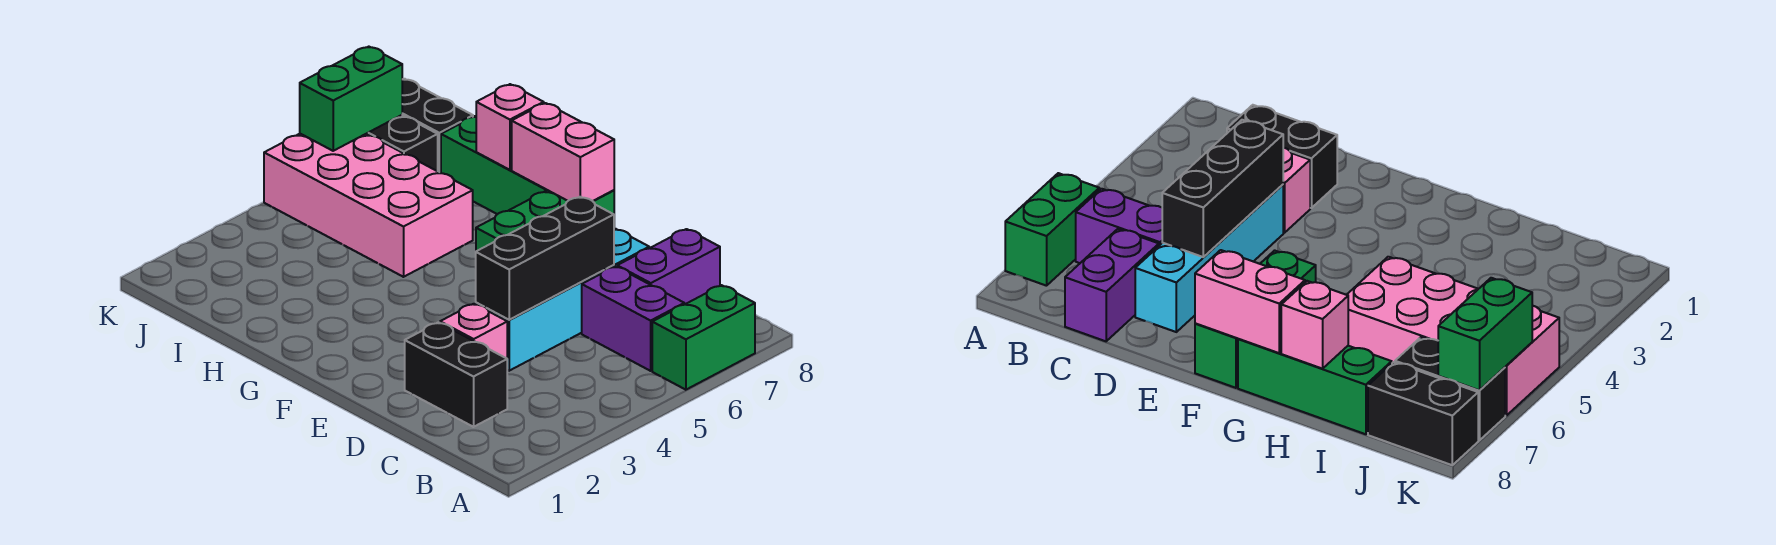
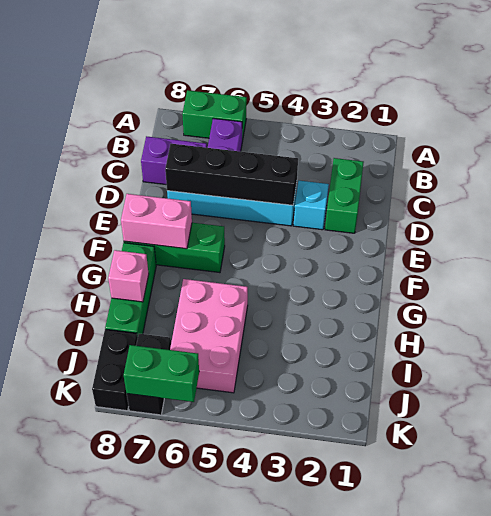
black brick C2:D2 level 1 -> green brick C2:D2 level 1
pink brick D3 level 1 -> cyan brick D3 level 1
black brick D4:D6 level 2 -> black brick D4:D7 level 2
pink brick F8:G8 level 2 -> pink brick F7:F8 level 2
pink brick H5:K6 level 1 -> pink brick H5:J6 level 1

